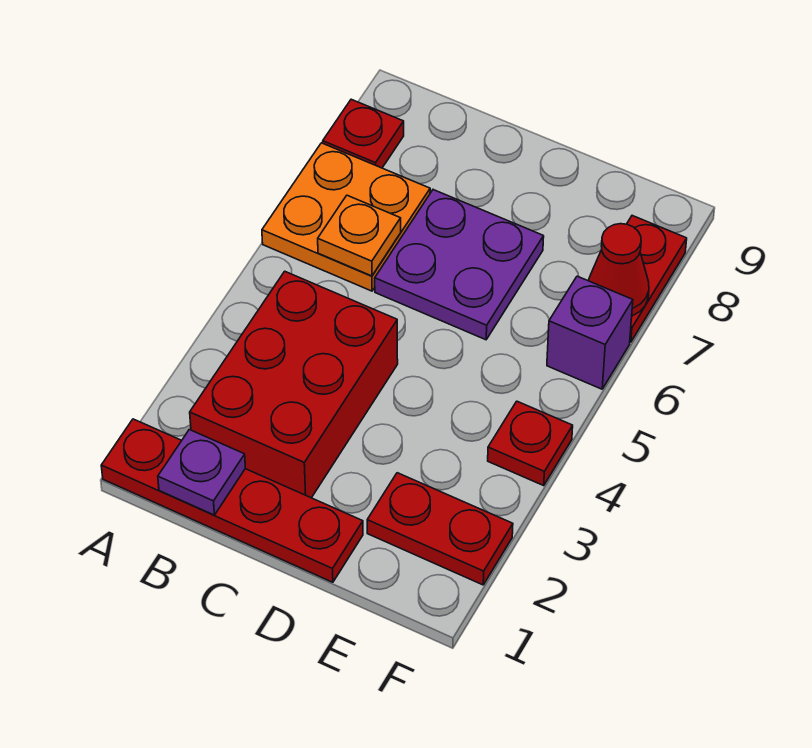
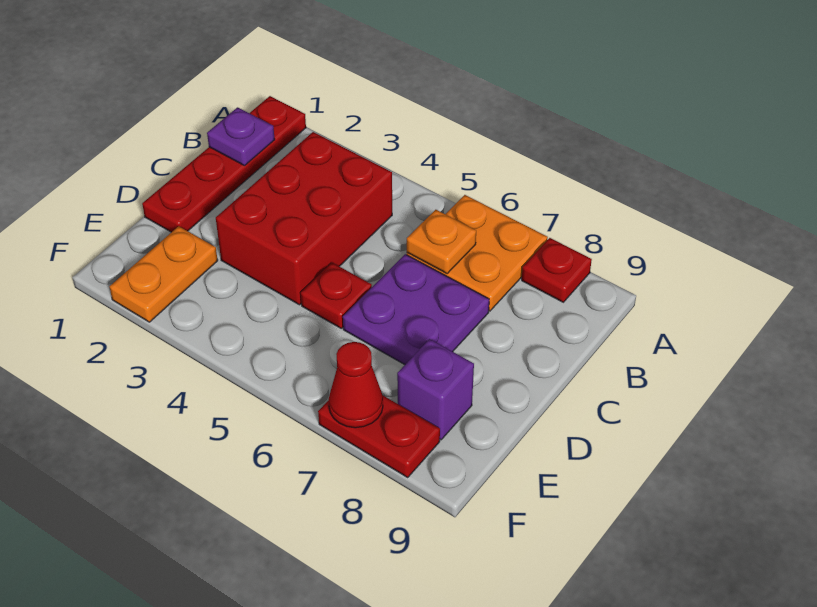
red brick B2:C4 level 1 -> red brick B3:D4 level 1
red plate E2:F2 level 1 -> orange plate E2:F2 level 1
red plate F4 level 1 -> red plate D5 level 1
purple brick F6 level 1 -> purple brick E8 level 1

